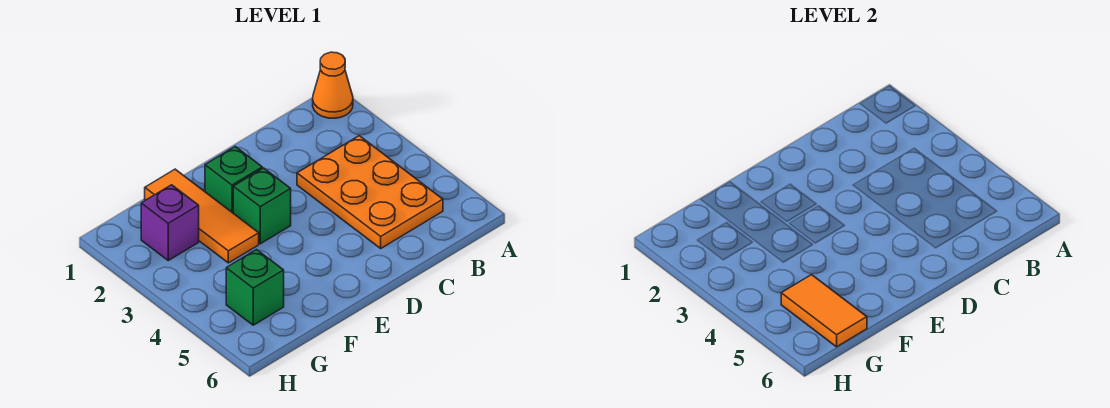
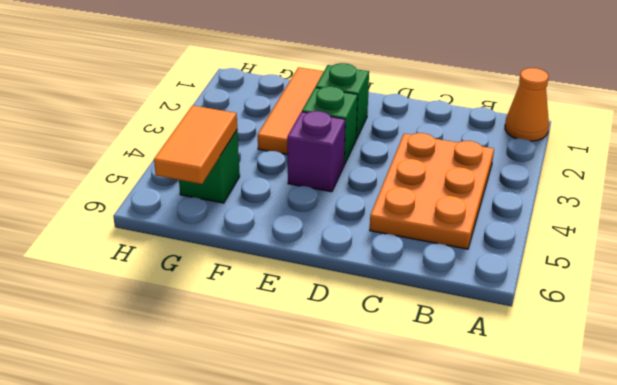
purple brick G2 level 1 -> purple brick E4 level 1

